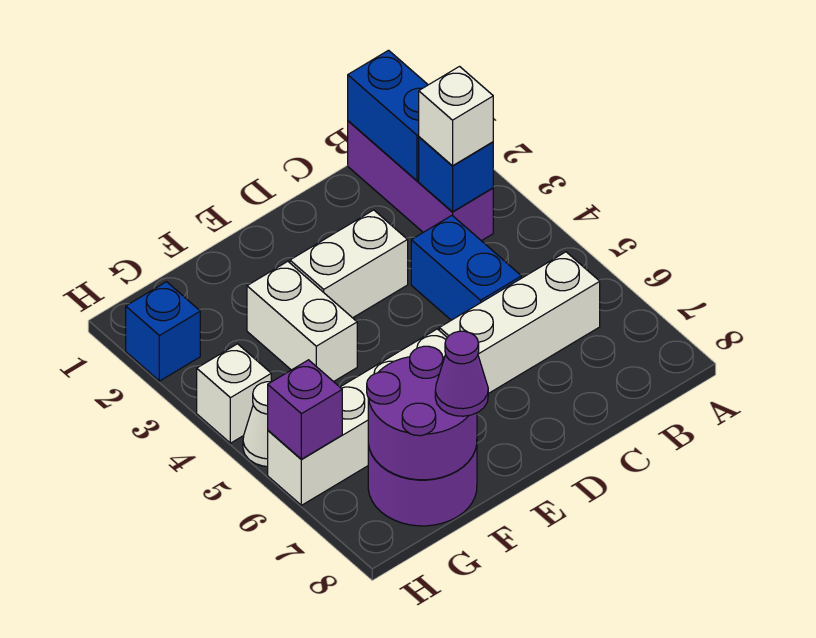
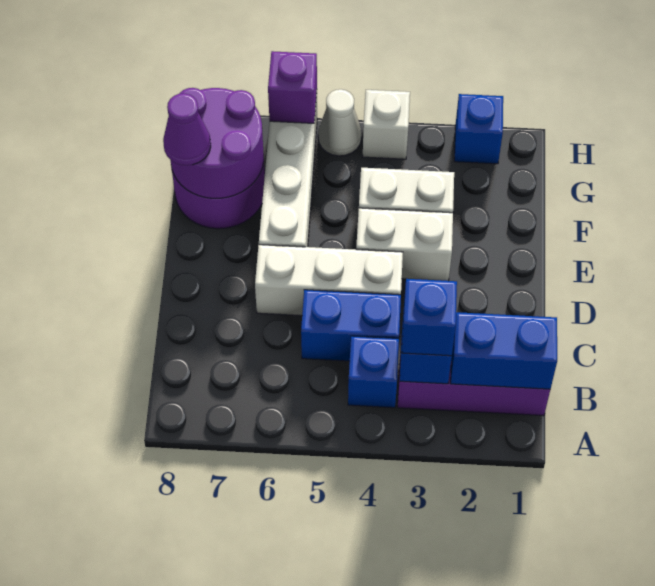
white brick B3 level 3 -> blue brick B3 level 3
none -> blue brick B4 level 1
white brick B6:D6 level 1 -> white brick D4:D6 level 1
white brick D3:E3 level 1 -> white brick E3:E4 level 1

